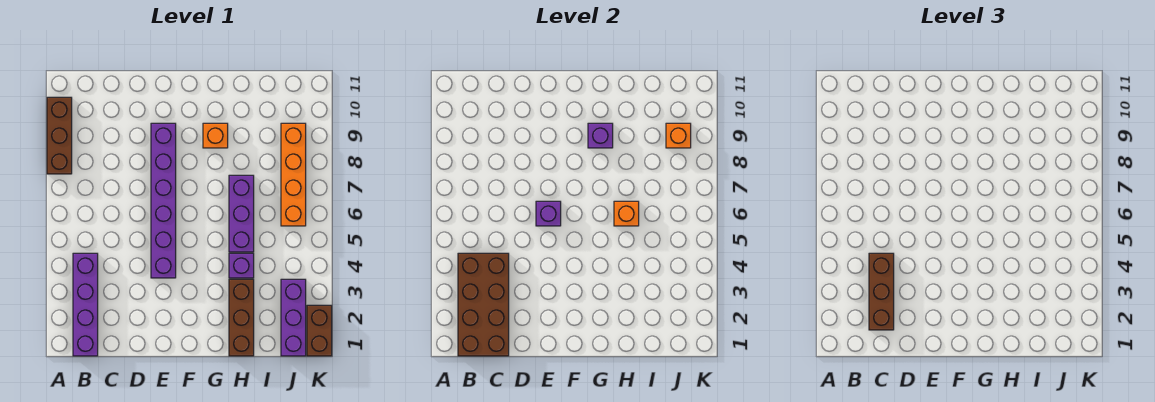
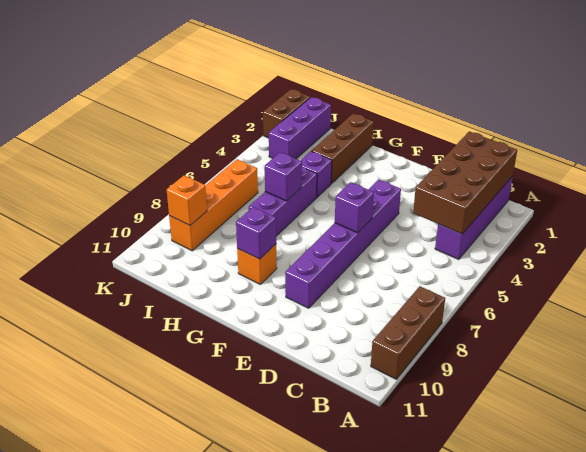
brown brick C2:C4 level 3 -> none
orange brick H6 level 2 -> purple brick H6 level 2

